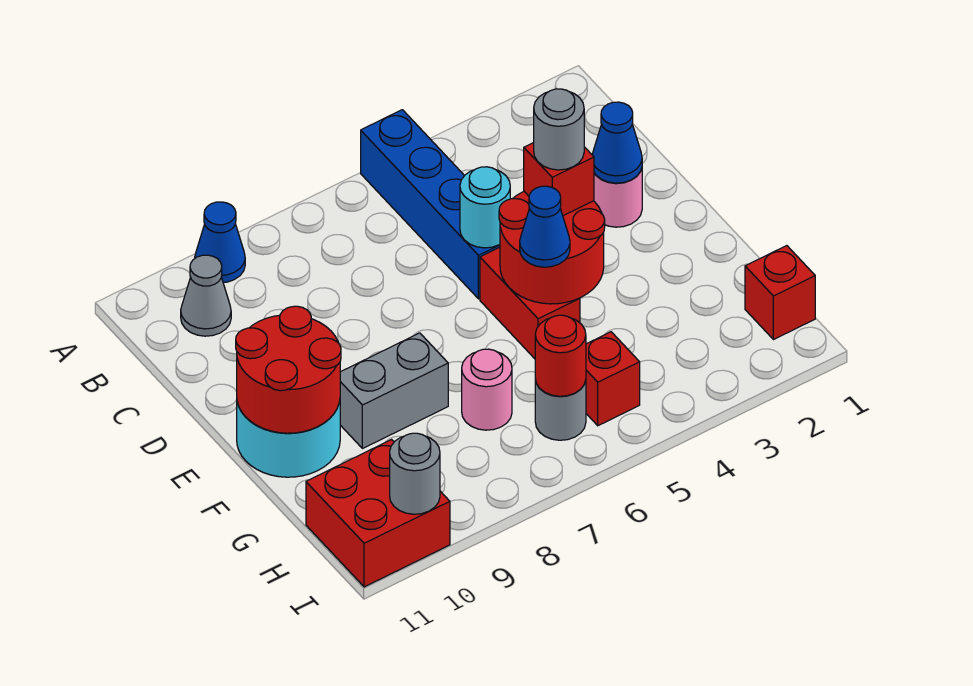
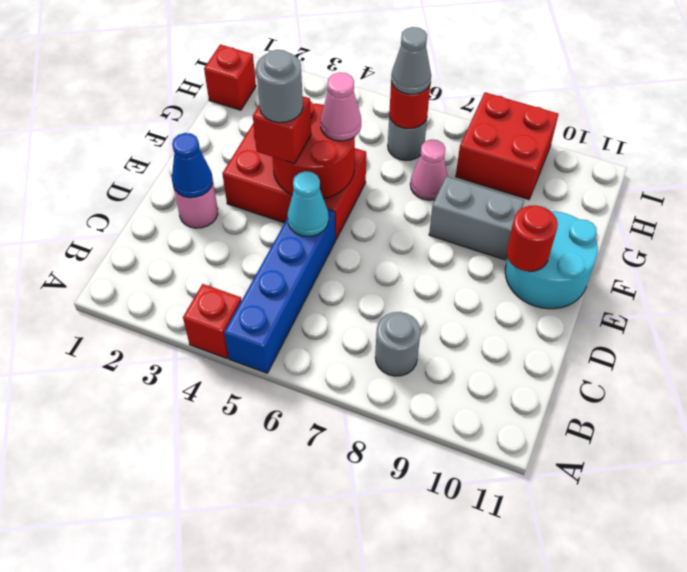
blue cone A9 level 1 -> none
grey cone B10 level 1 -> grey cone H6 level 3
cyan round brick D5 level 2 -> cyan cone D5 level 2
red brick E5:F5 level 1 -> red brick E3:F5 level 1
red round brick E10:F11 level 2 -> red round brick E10 level 2
blue cone F5 level 3 -> pink cone F5 level 3
pink round brick G7 level 1 -> pink cone G7 level 1
red brick H5 level 1 -> red brick A4 level 1
red brick H10:I11 level 1 -> red brick H8:I9 level 1
grey round brick I10 level 2 -> grey round brick B8 level 1

